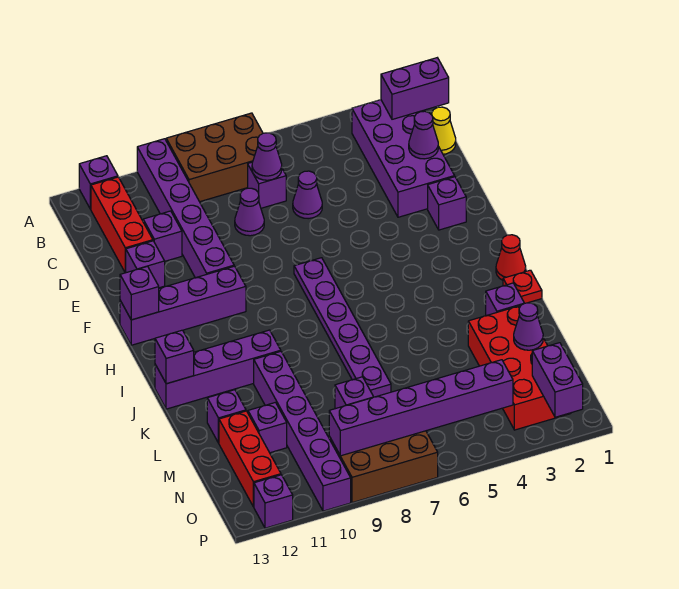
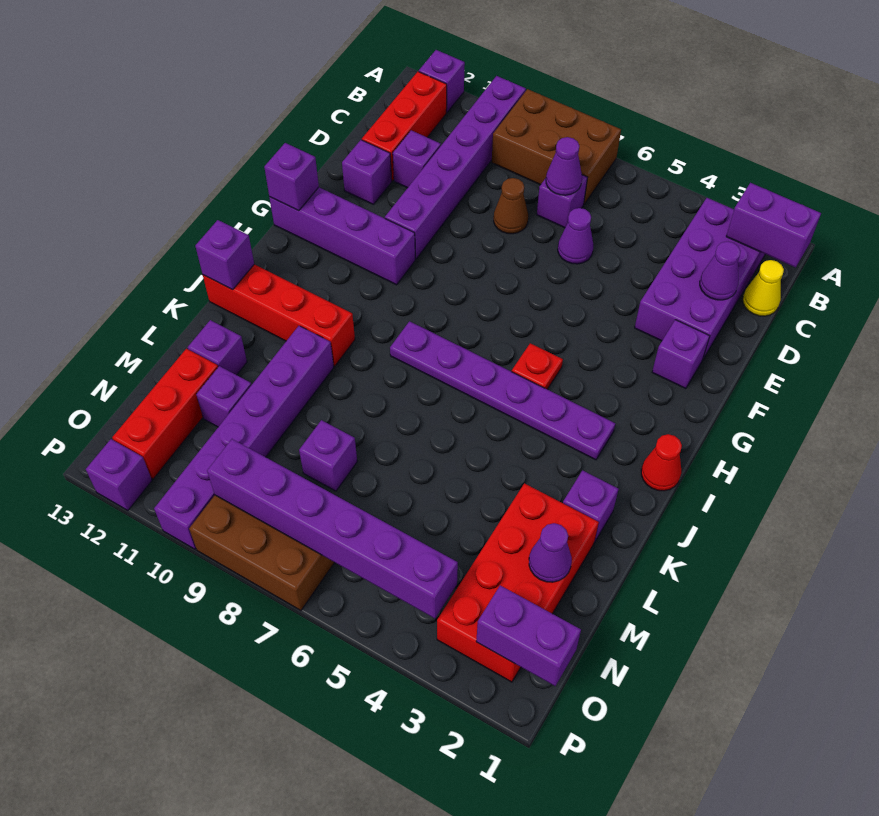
purple cone D8 level 1 -> brown cone D8 level 1
purple plate G7:L7 level 1 -> purple plate I3:I8 level 1
red plate J1 level 1 -> red plate H5 level 1
purple brick J10:J13 level 1 -> red brick J10:J13 level 1
purple brick O2:P2 level 2 -> purple brick O1:O2 level 2

